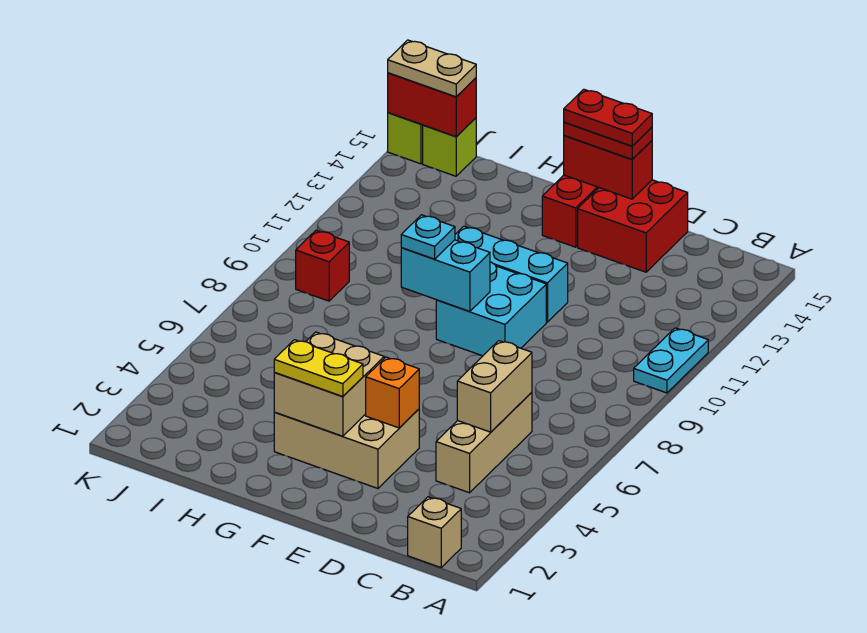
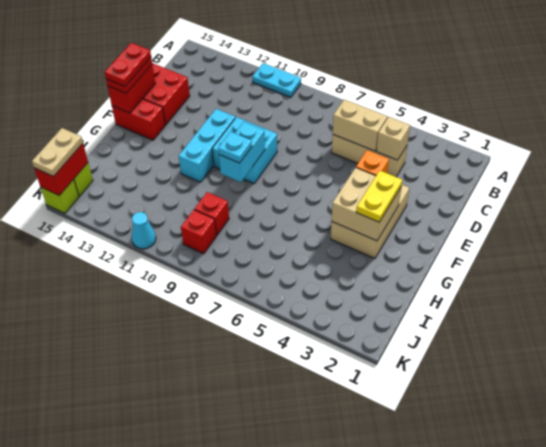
tan brick B1 level 1 -> tan brick C4 level 2
none -> red brick I9 level 1
none -> cyan cone K11 level 1

